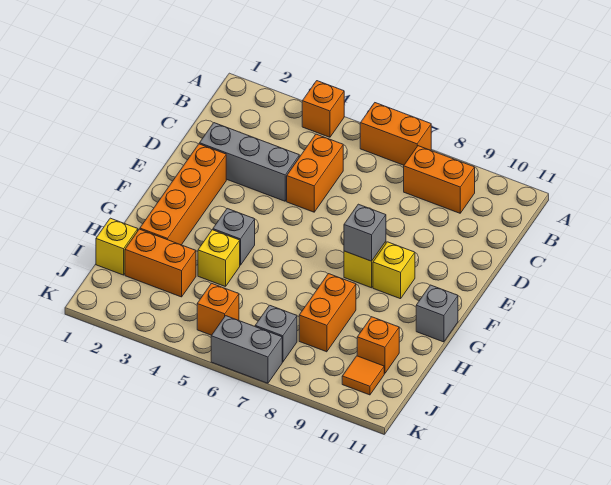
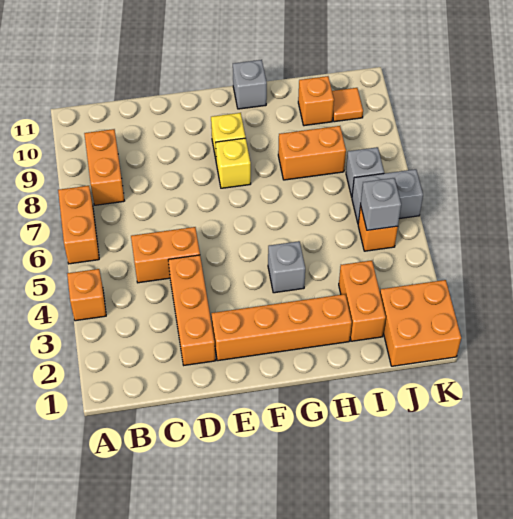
grey brick D2:D4 level 1 -> orange brick D2:D4 level 1
grey brick F8 level 2 -> grey brick J5 level 2
yellow brick H4 level 1 -> none
yellow brick I1 level 1 -> none
none -> orange brick J1:K2 level 1
grey brick K6:K7 level 1 -> grey brick J6:K6 level 1

